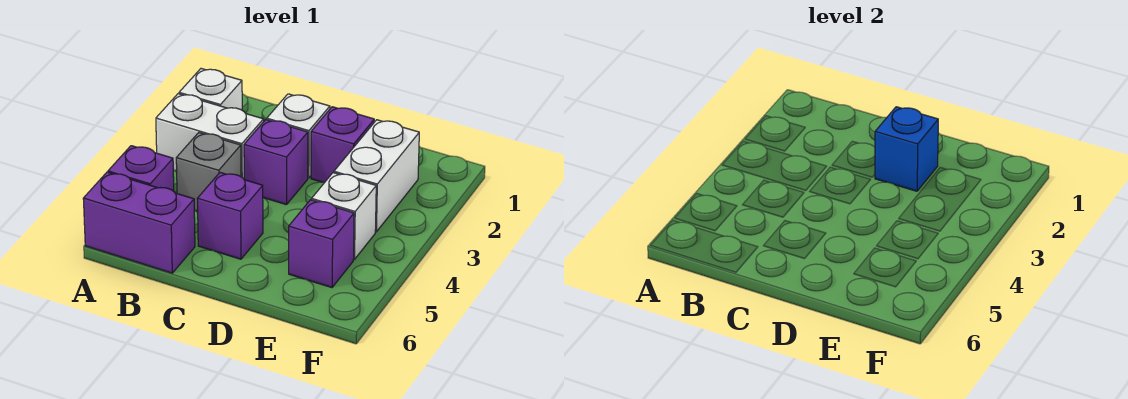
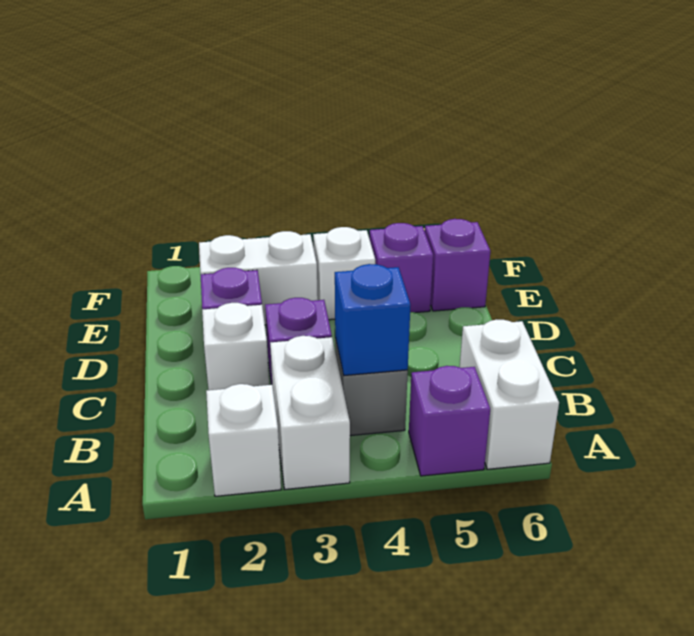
purple brick A6:B6 level 1 -> white brick A6:B6 level 1
purple brick C5 level 1 -> purple brick E6 level 1
blue brick D2 level 2 -> blue brick B4 level 2

